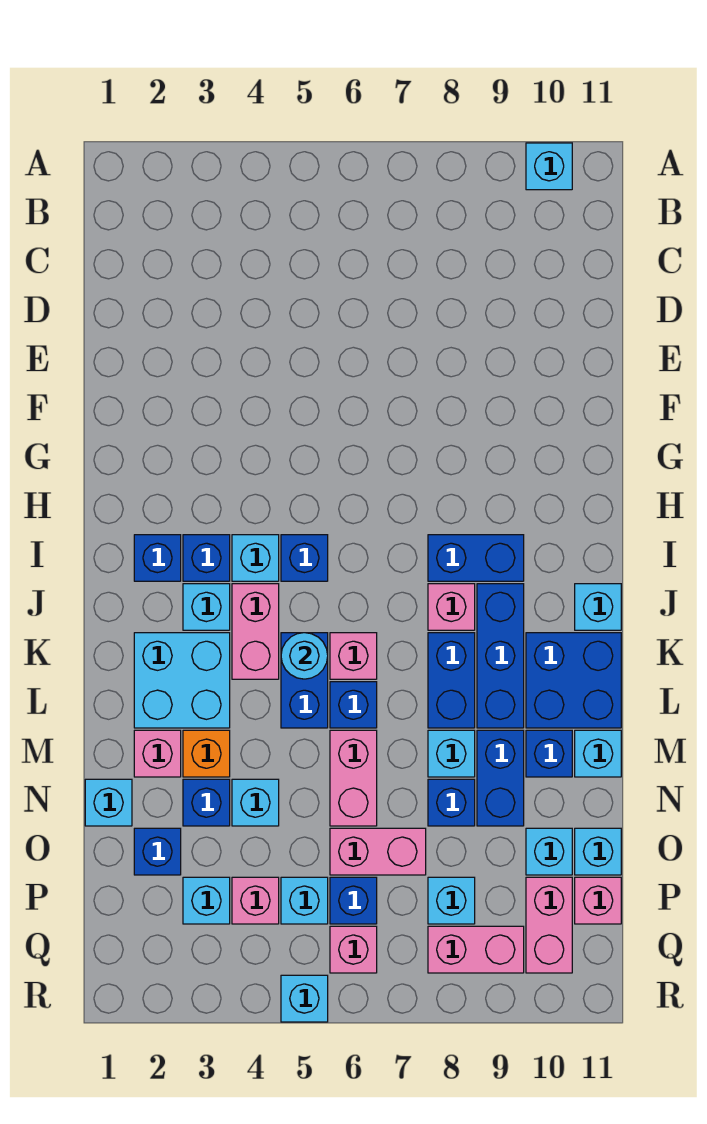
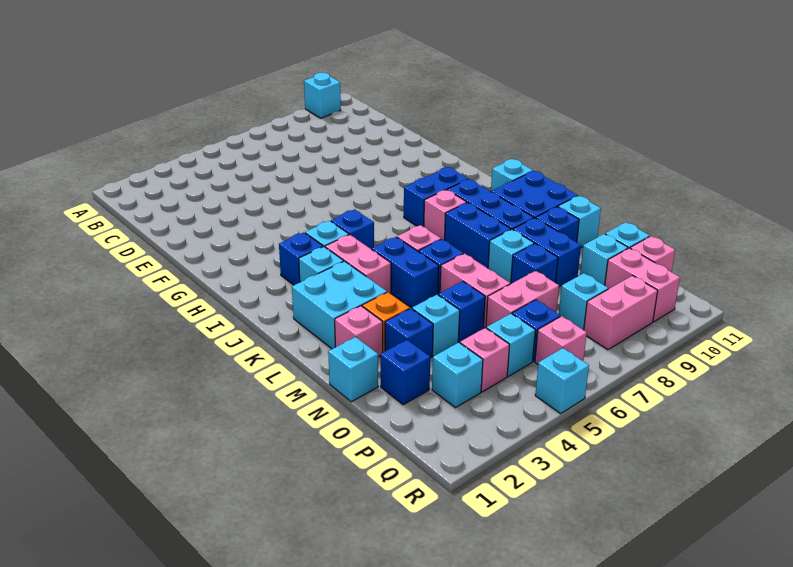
blue brick I2 level 1 -> blue brick N5 level 1
cyan round brick K5 level 2 -> none

